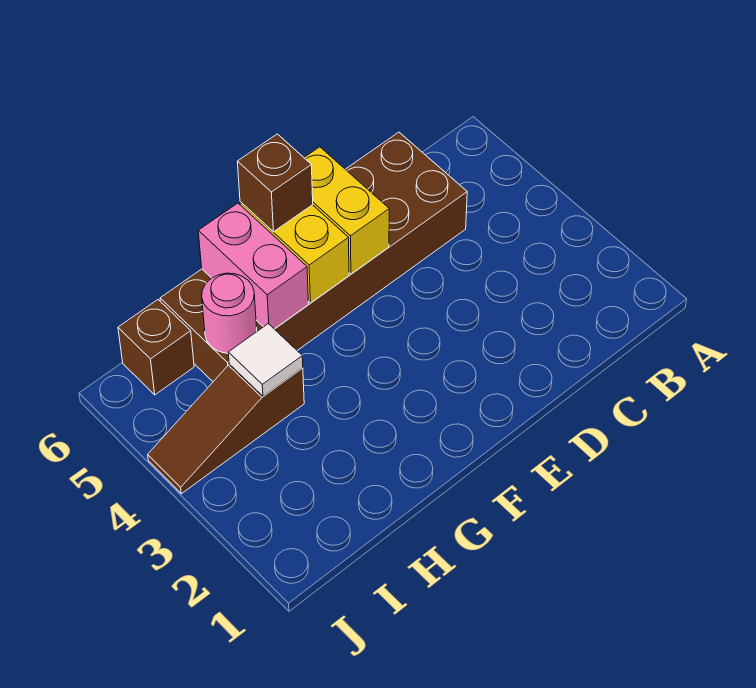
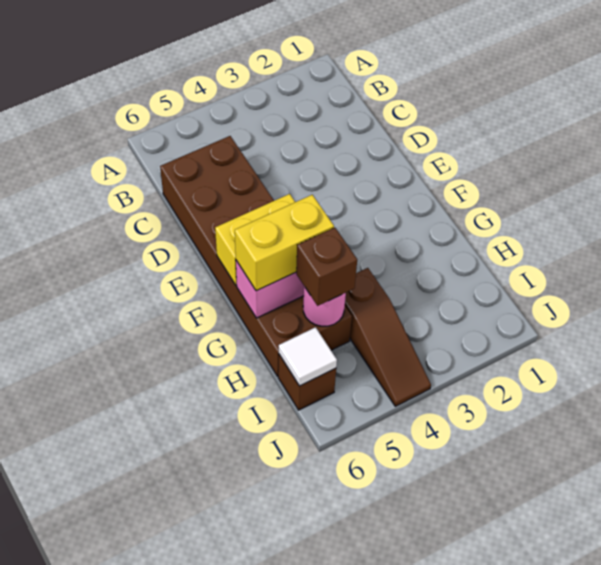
yellow brick E5:E6 level 2 -> yellow brick G5:G6 level 3
brown brick F6 level 3 -> brown brick H5 level 3
white tile H4 level 2 -> white tile I6 level 2

